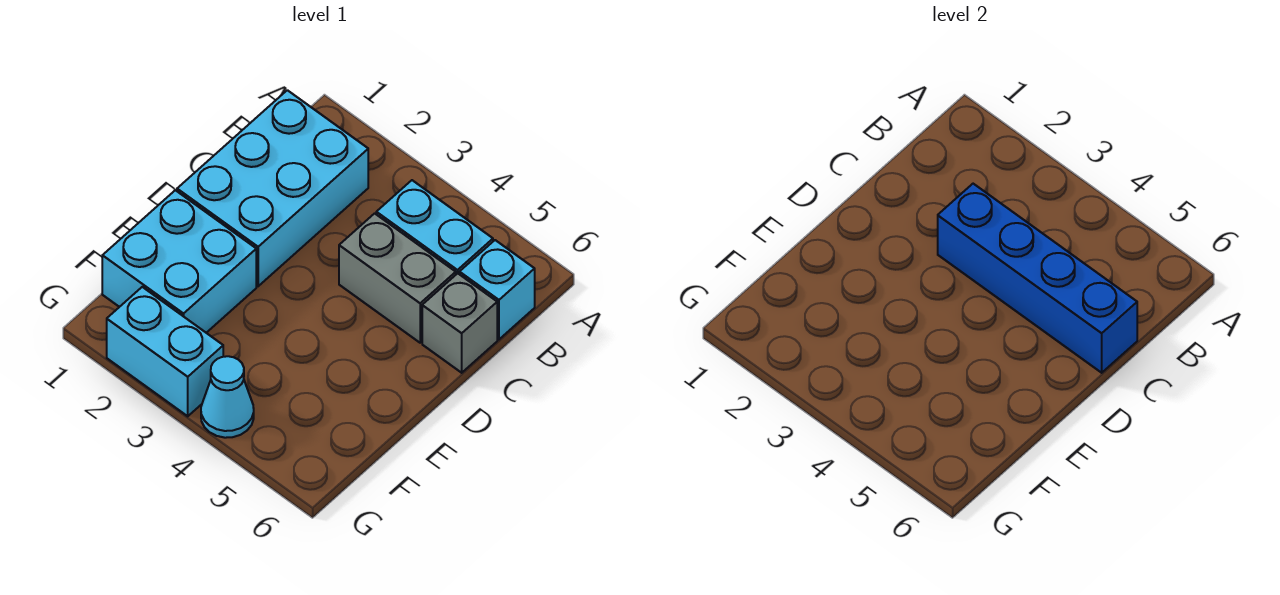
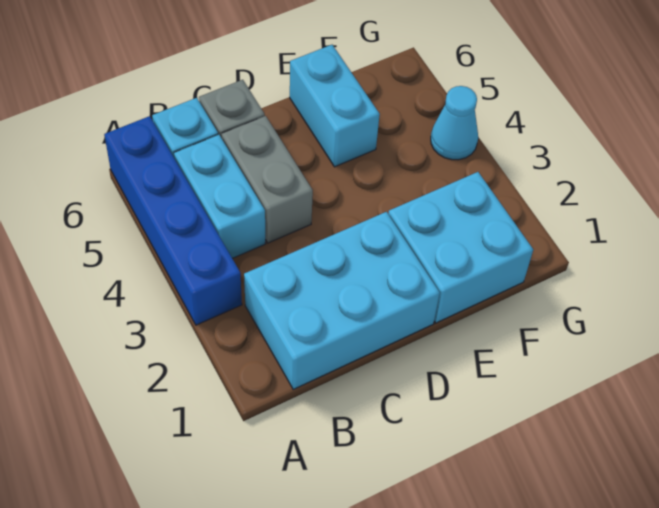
blue brick C3:C6 level 2 -> blue brick A3:A6 level 1
cyan brick G2:G3 level 1 -> cyan brick E5:E6 level 1

